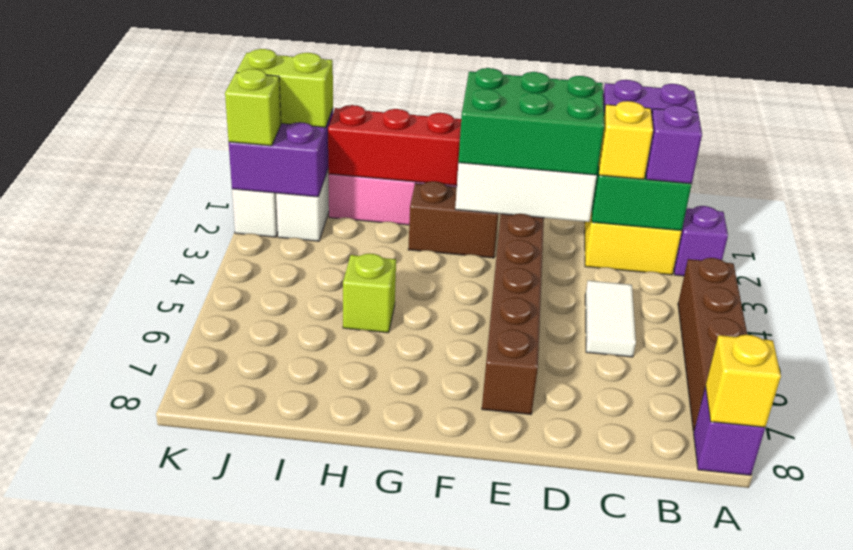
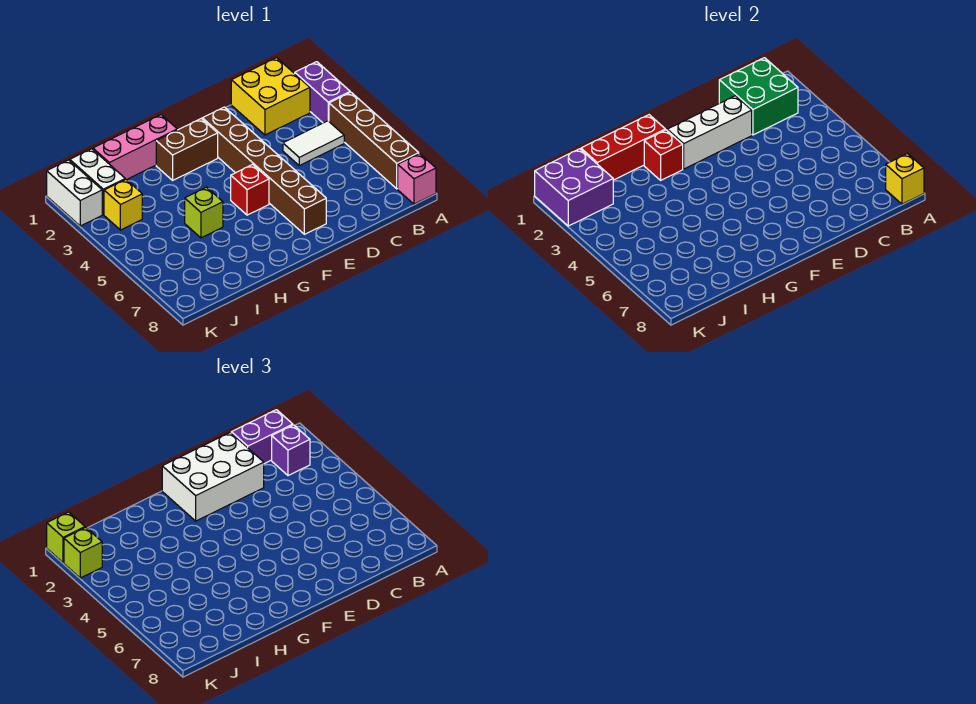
purple brick A2 level 1 -> purple brick A2:A3 level 1
purple brick A8 level 1 -> pink brick A8 level 1
yellow brick C2 level 3 -> yellow brick J3 level 1
white tile C4:C5 level 1 -> white tile B4:C4 level 1
green brick D1:F2 level 3 -> white brick D1:F2 level 3
none -> red brick F5 level 1
none -> red brick G2 level 2
lime brick J1:K1 level 3 -> lime brick K1 level 3

